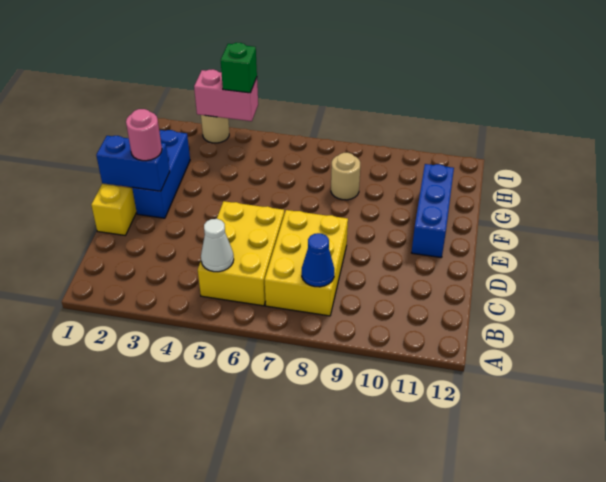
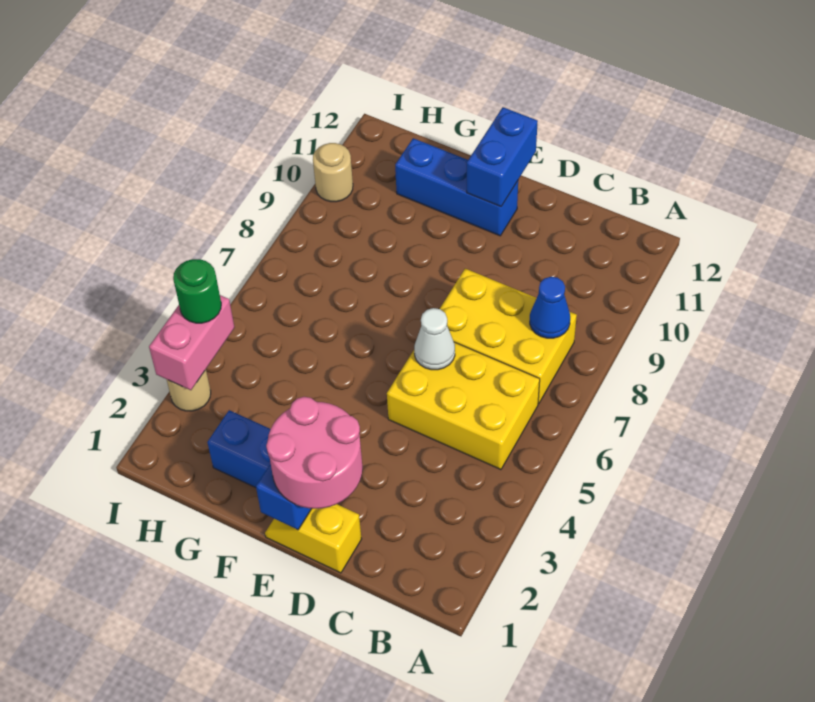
white cone B5 level 2 -> white cone D6 level 2
pink round brick E2 level 3 -> pink round brick D1:E2 level 3
none -> blue brick E11:E12 level 2
tan round brick G8 level 1 -> tan round brick I10 level 1
green brick I4 level 3 -> green round brick I4 level 3

